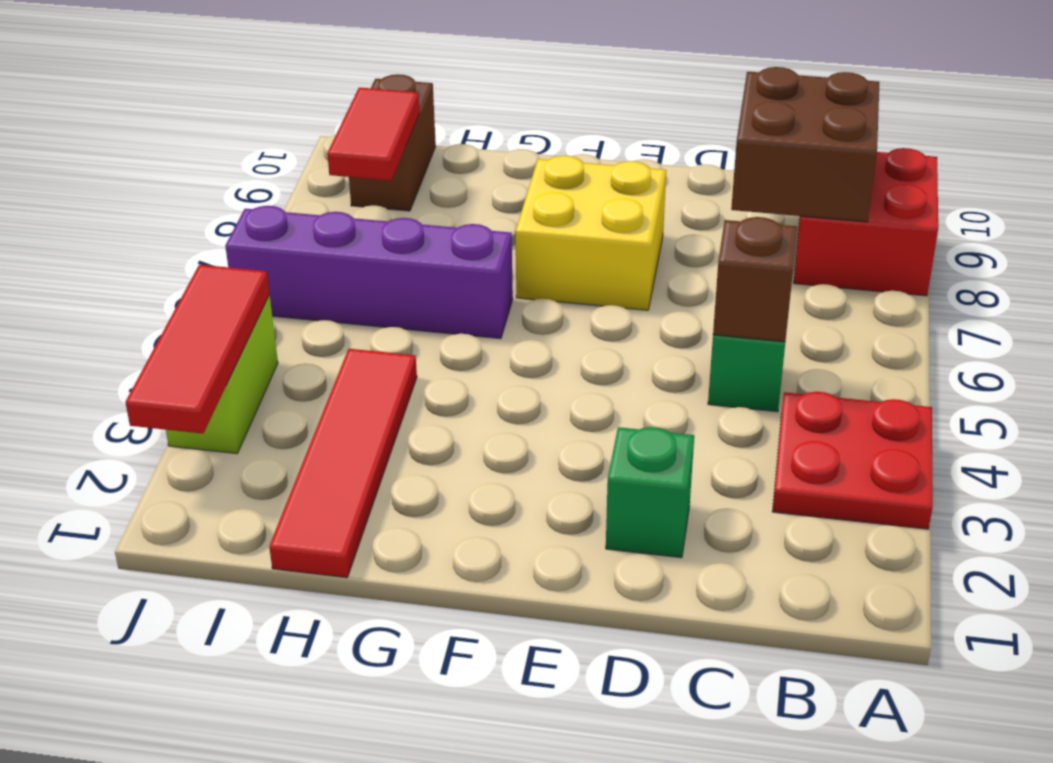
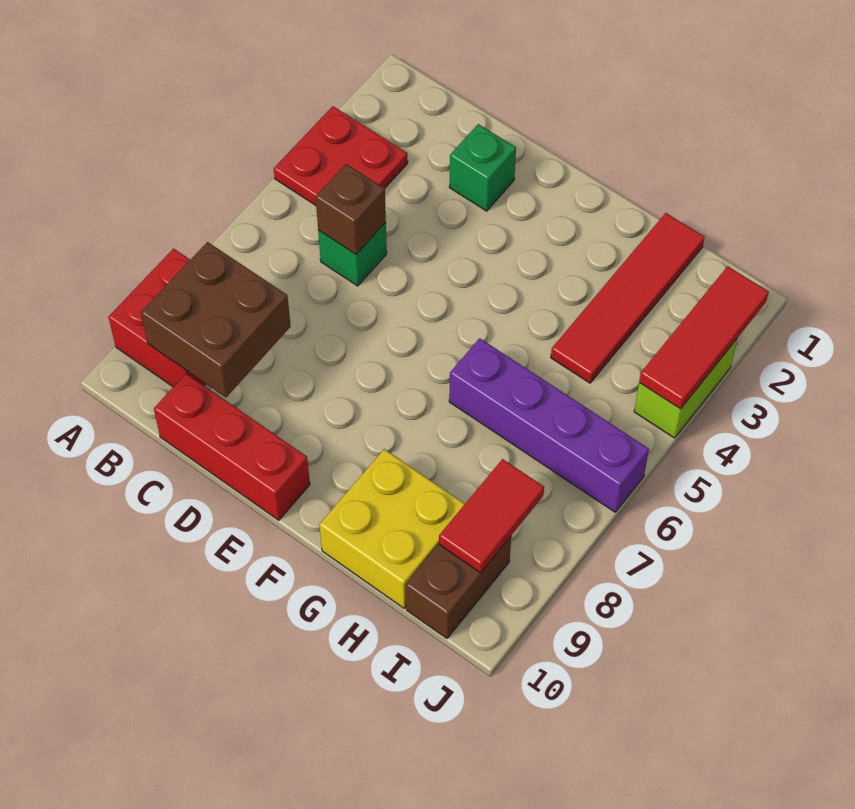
none -> red brick C10:E10 level 1
yellow brick E7:F8 level 1 -> yellow brick G9:H10 level 1

